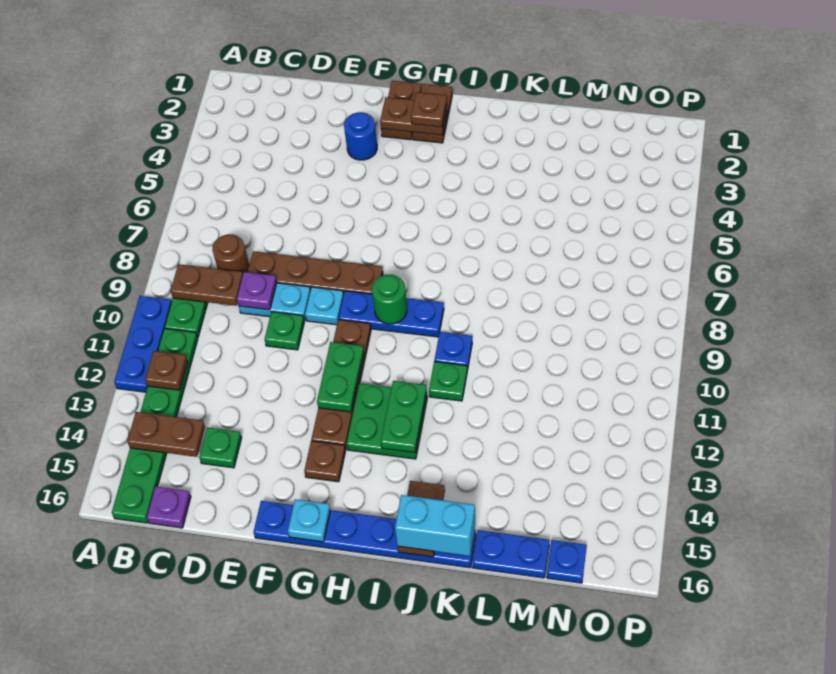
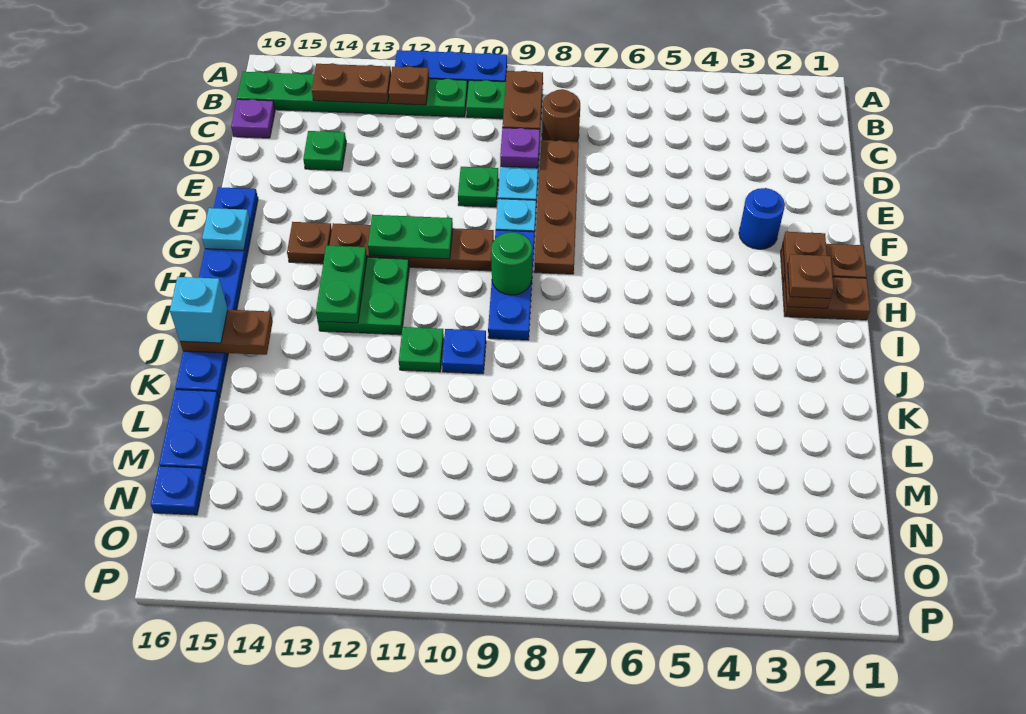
brown plate B14:C14 level 2 -> brown plate B13:B14 level 2
green plate I12:I13 level 2 -> green plate H13:I13 level 2
cyan brick J16:K16 level 3 -> cyan brick J16 level 3

